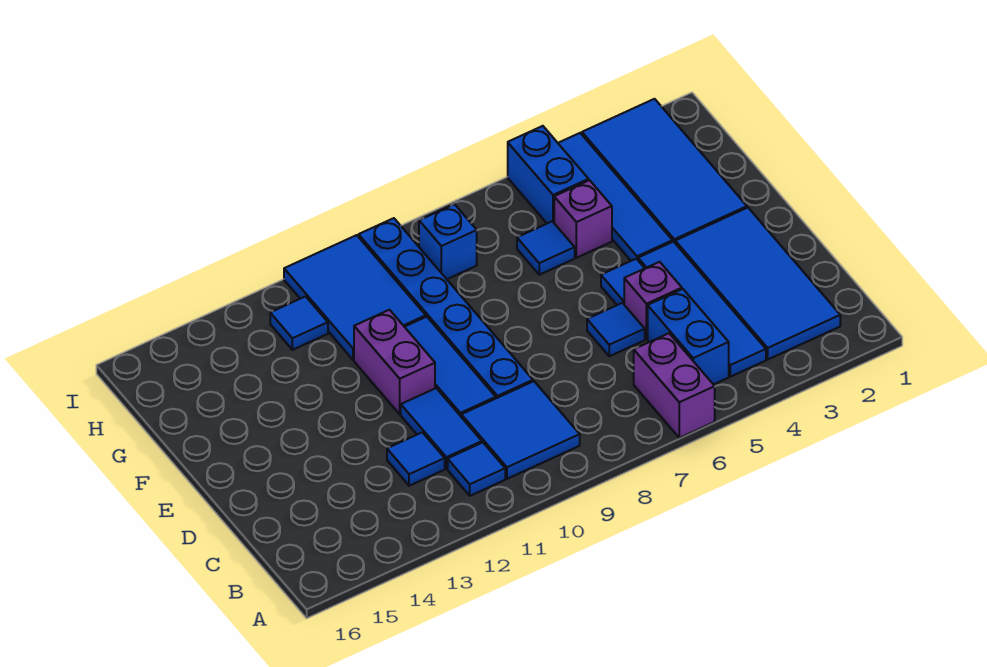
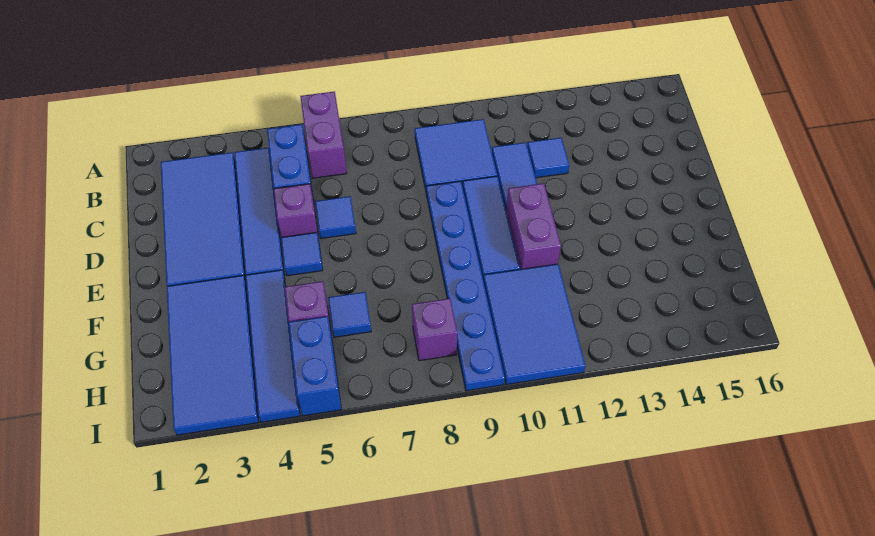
blue tile B11 level 1 -> none
blue brick H8 level 1 -> purple brick H8 level 1
blue tile H12 level 1 -> none

